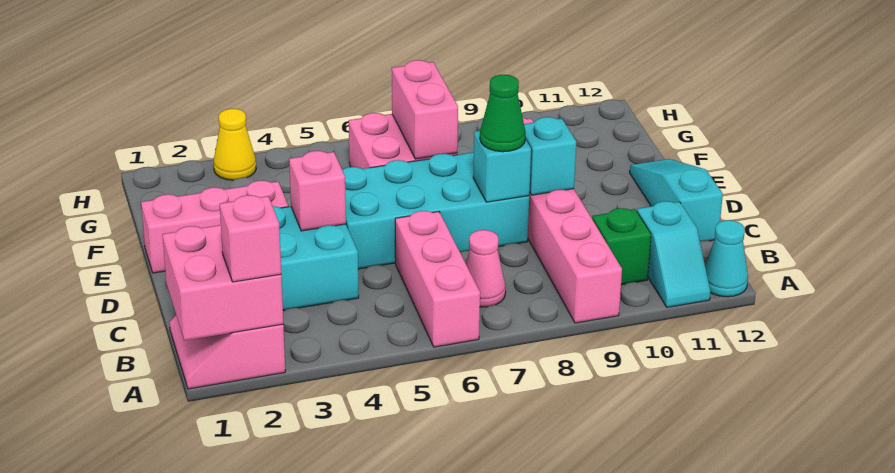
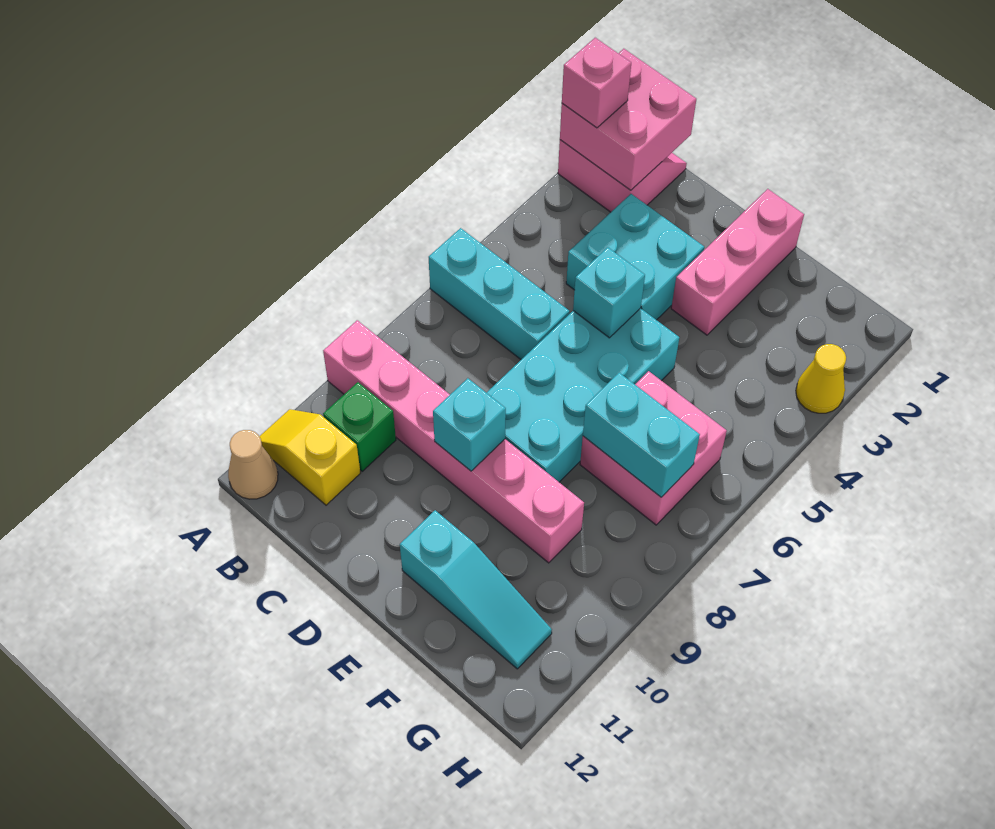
pink brick A6:C6 level 1 -> cyan brick A6:C6 level 1
cyan slope A11:B11 level 1 top B -> yellow slope A11:B11 level 1 top B
cyan cone A12 level 1 -> tan cone A12 level 1
pink cone B7 level 1 -> none
cyan slope C12:E12 level 1 top C -> cyan slope E11:G11 level 1 top E
pink brick D4 level 2 -> none
cyan brick D8 level 2 -> cyan brick D5 level 2
green cone D8 level 3 -> none
pink brick F7:G7 level 2 -> cyan brick F7:G7 level 2

